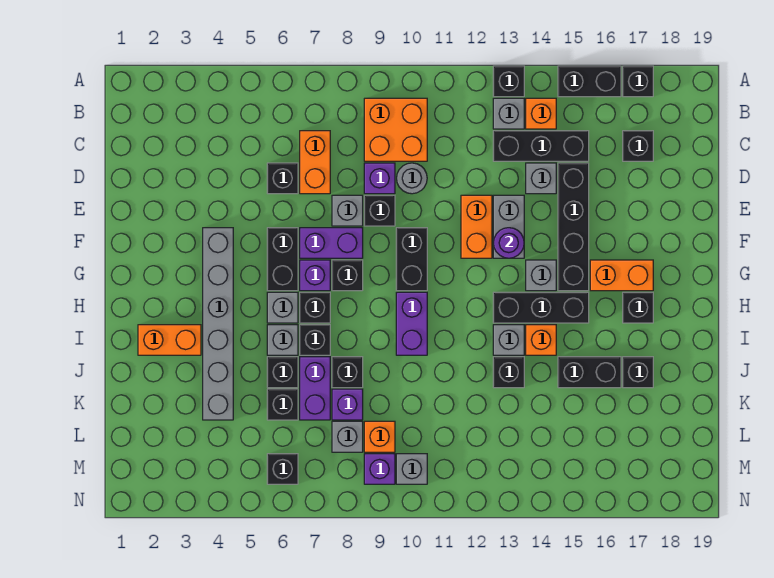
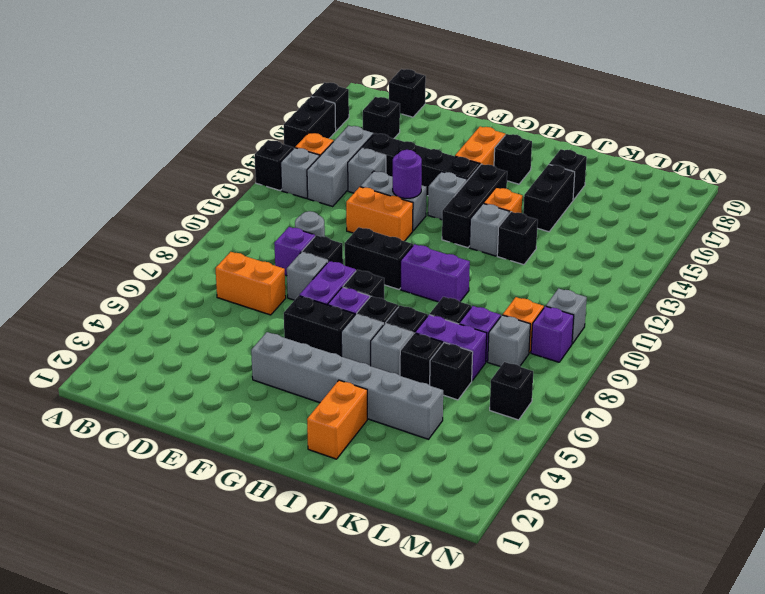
orange brick B9:C10 level 1 -> none
black brick C13:C15 level 1 -> grey brick C13:C15 level 1
black brick D6 level 1 -> black brick C19 level 1

